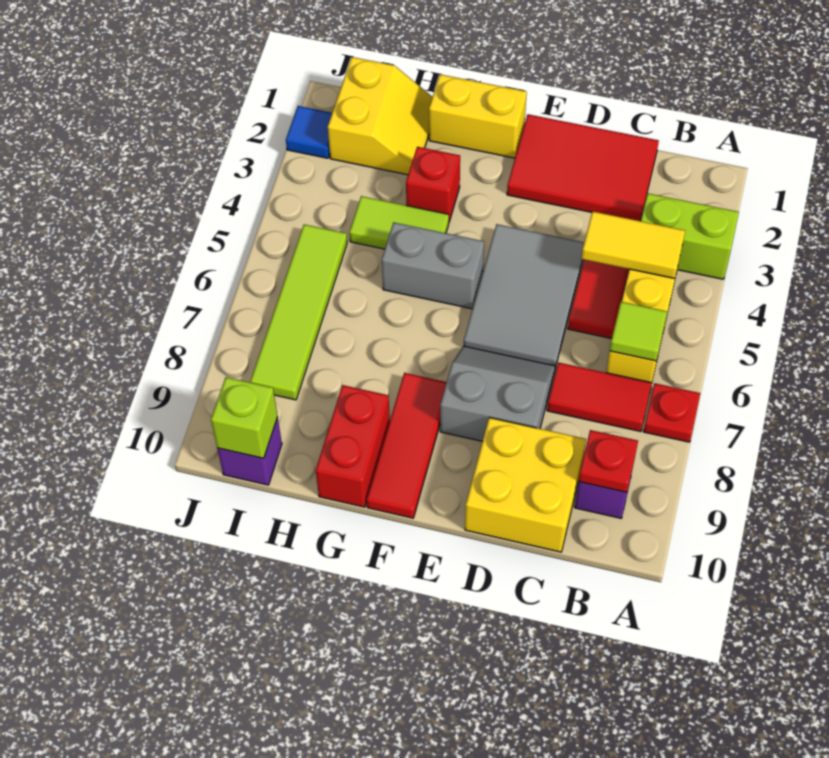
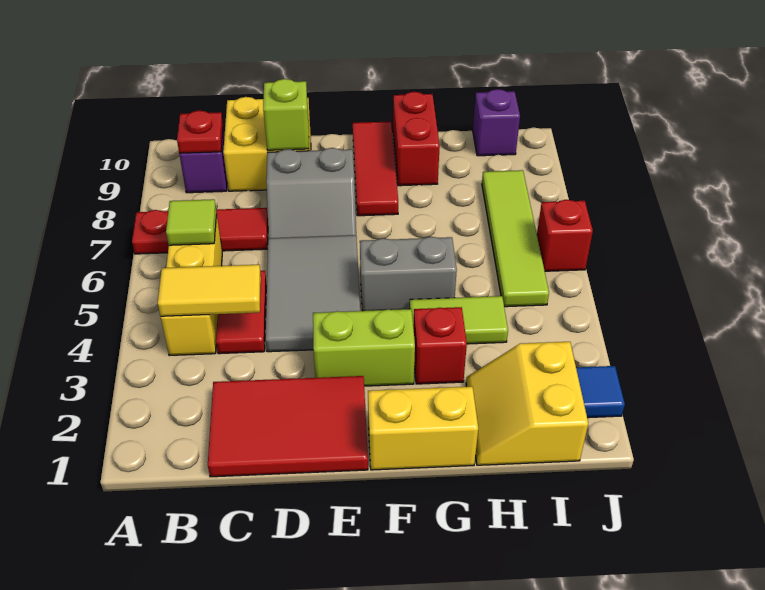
lime brick A3:B3 level 1 -> lime brick E3:F3 level 1
lime brick I10 level 2 -> lime brick D9 level 2
none -> red brick J6 level 1

